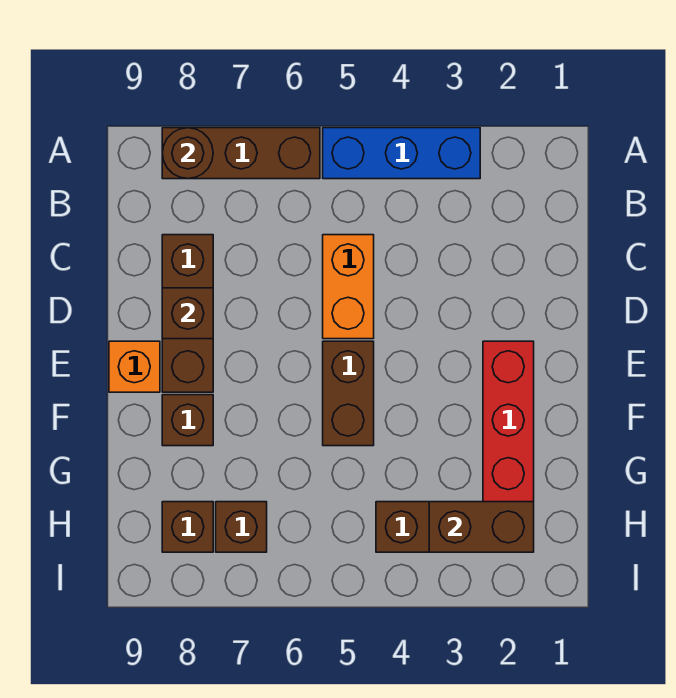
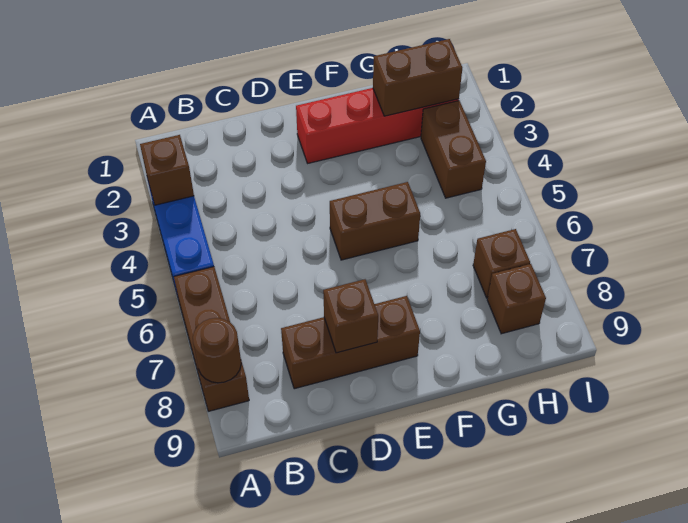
orange brick C5:D5 level 1 -> none
orange brick E9 level 1 -> none
brown brick F8 level 1 -> brown brick A3 level 2
brown brick H2:H3 level 2 -> brown brick G2:H2 level 2

